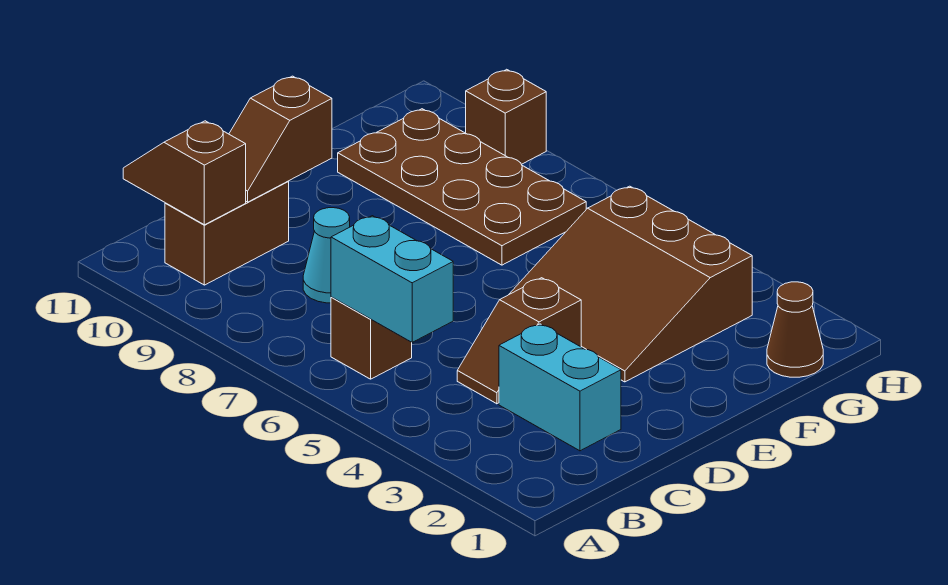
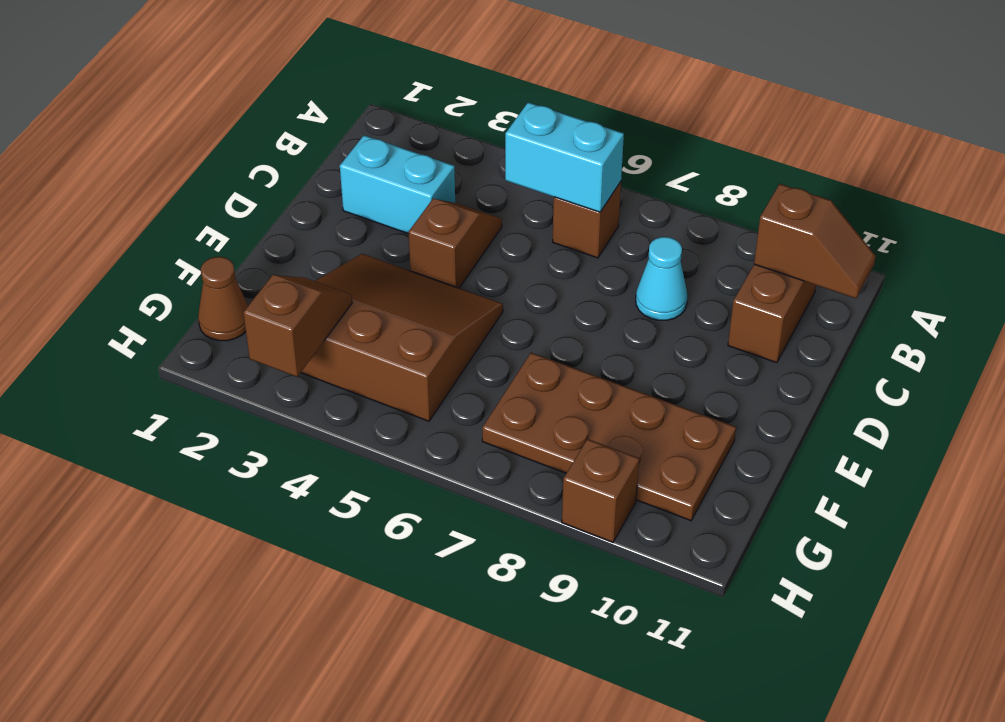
brown slope C10:D10 level 2 top D -> brown slope G3:H3 level 2 top H

